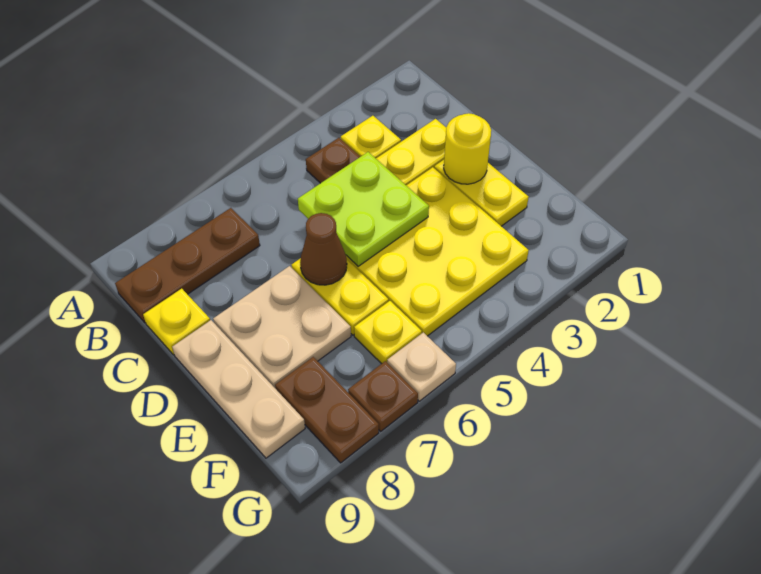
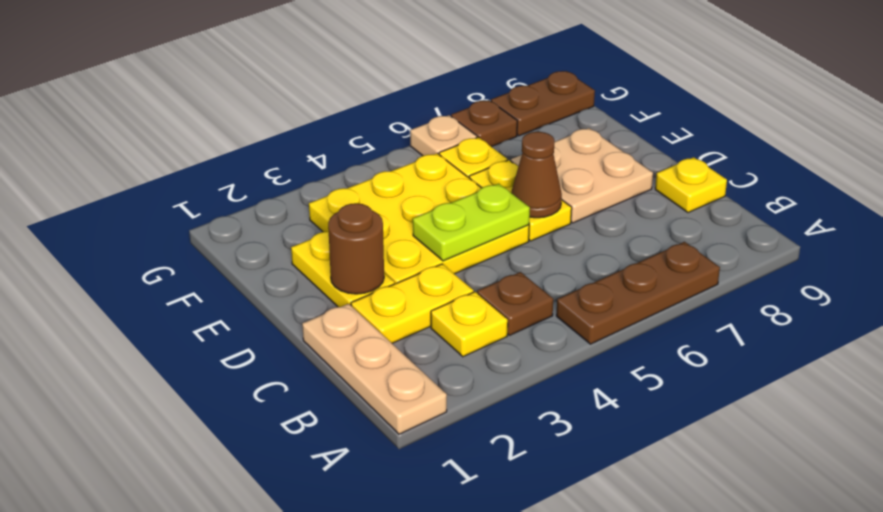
brown plate B7:B9 level 1 -> brown plate A5:A7 level 1
lime plate C4:D5 level 2 -> lime plate D4:D5 level 2
yellow round brick D2 level 2 -> brown round brick D2 level 2
tan plate D9:F9 level 1 -> tan plate A1:C1 level 1
brown plate F8:G8 level 1 -> brown plate G8:G9 level 1

